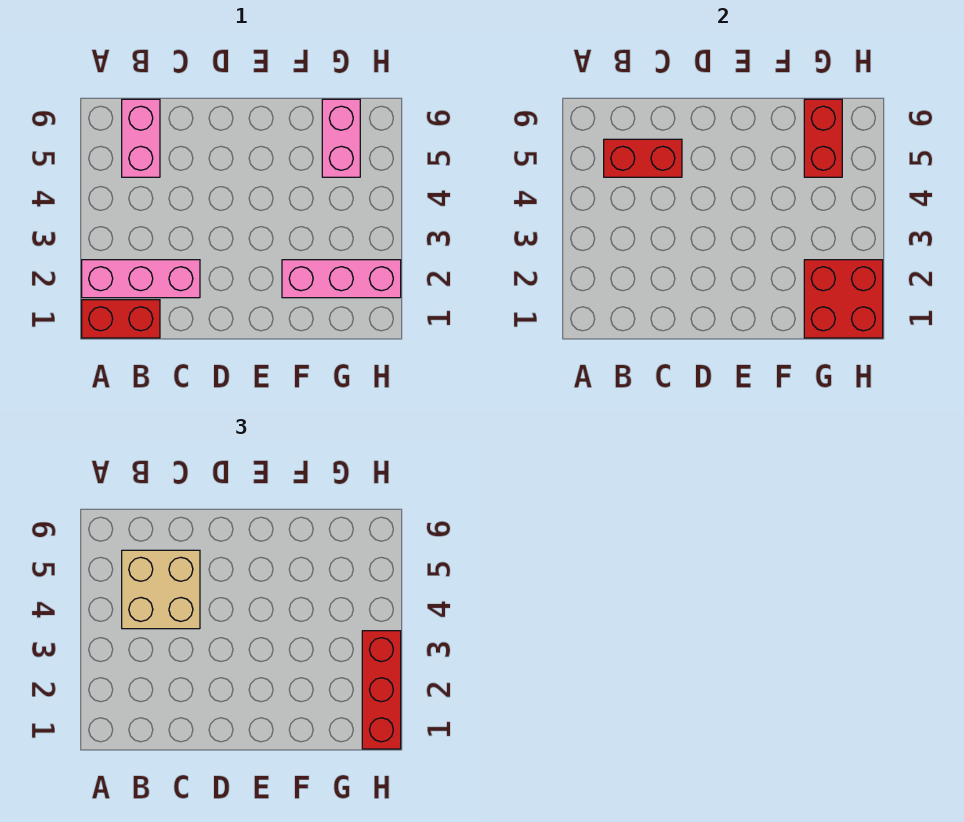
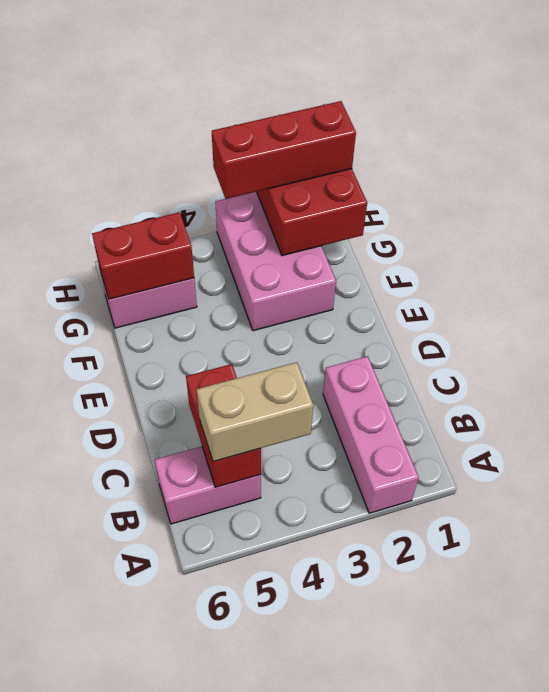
red brick A1:B1 level 1 -> none
tan brick B4:C5 level 3 -> tan brick B4:B5 level 3
pink brick F2:H2 level 1 -> pink brick F2:H3 level 1

